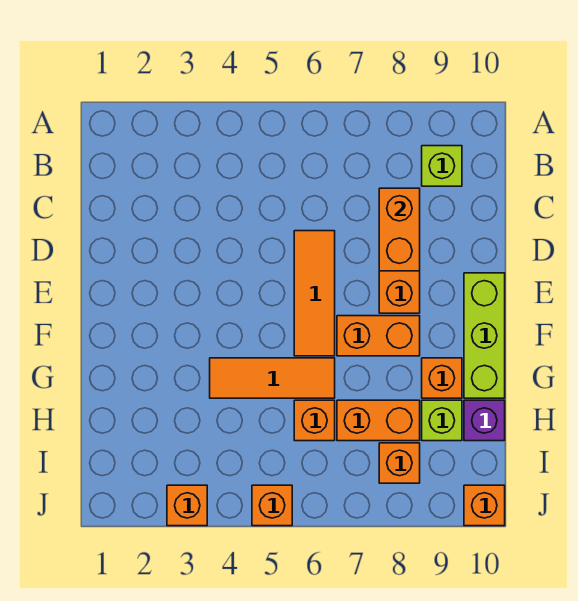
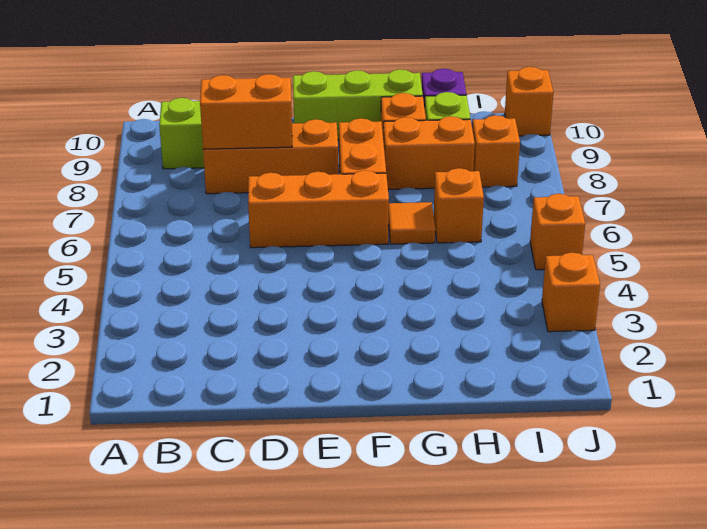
orange tile D6:F6 level 1 -> orange brick D6:F6 level 1
orange tile G4:G6 level 1 -> orange tile G6 level 1
orange brick H7:H8 level 1 -> orange brick G8:H8 level 1

